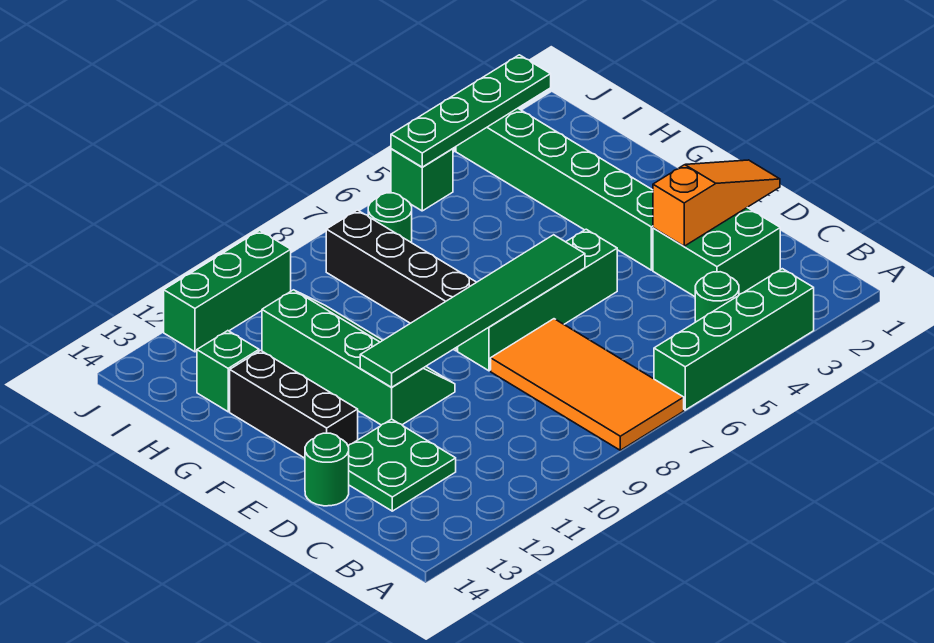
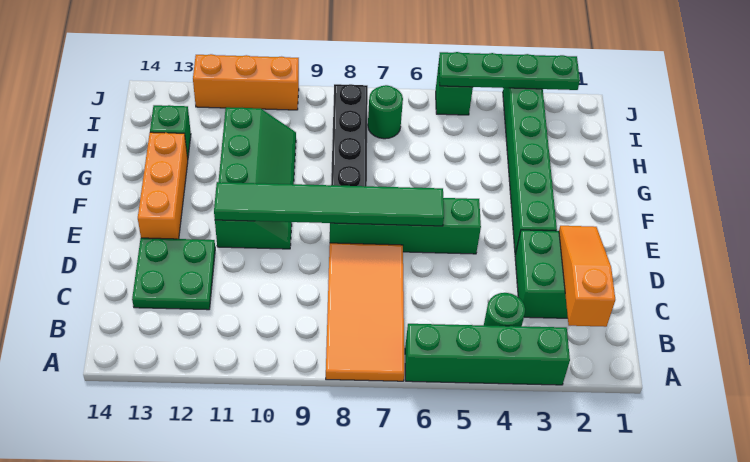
orange slope D1:D3 level 2 top 3 -> orange slope B2:D2 level 2 top B
green round brick D14 level 1 -> none
black brick E13:G13 level 1 -> orange brick E13:G13 level 1
green brick J10:J12 level 1 -> orange brick J10:J12 level 1

